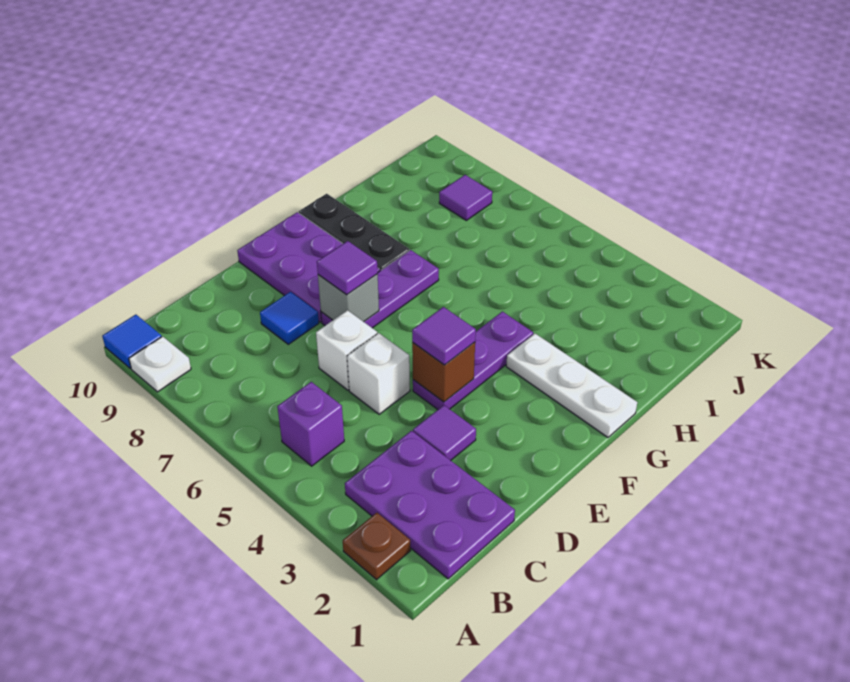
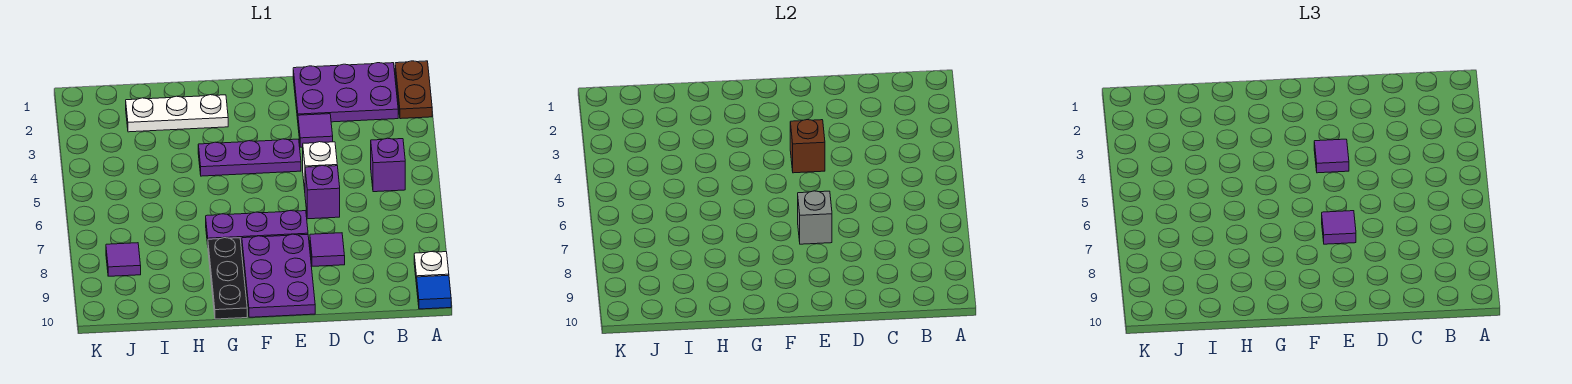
brown plate A2 level 1 -> brown plate A1:A2 level 1
purple plate B1:C3 level 1 -> purple plate B1:D2 level 1
white brick D6 level 1 -> purple brick D6 level 1
blue tile D8 level 1 -> purple tile D8 level 1
white plate G1:G3 level 1 -> white plate G2:I2 level 1

